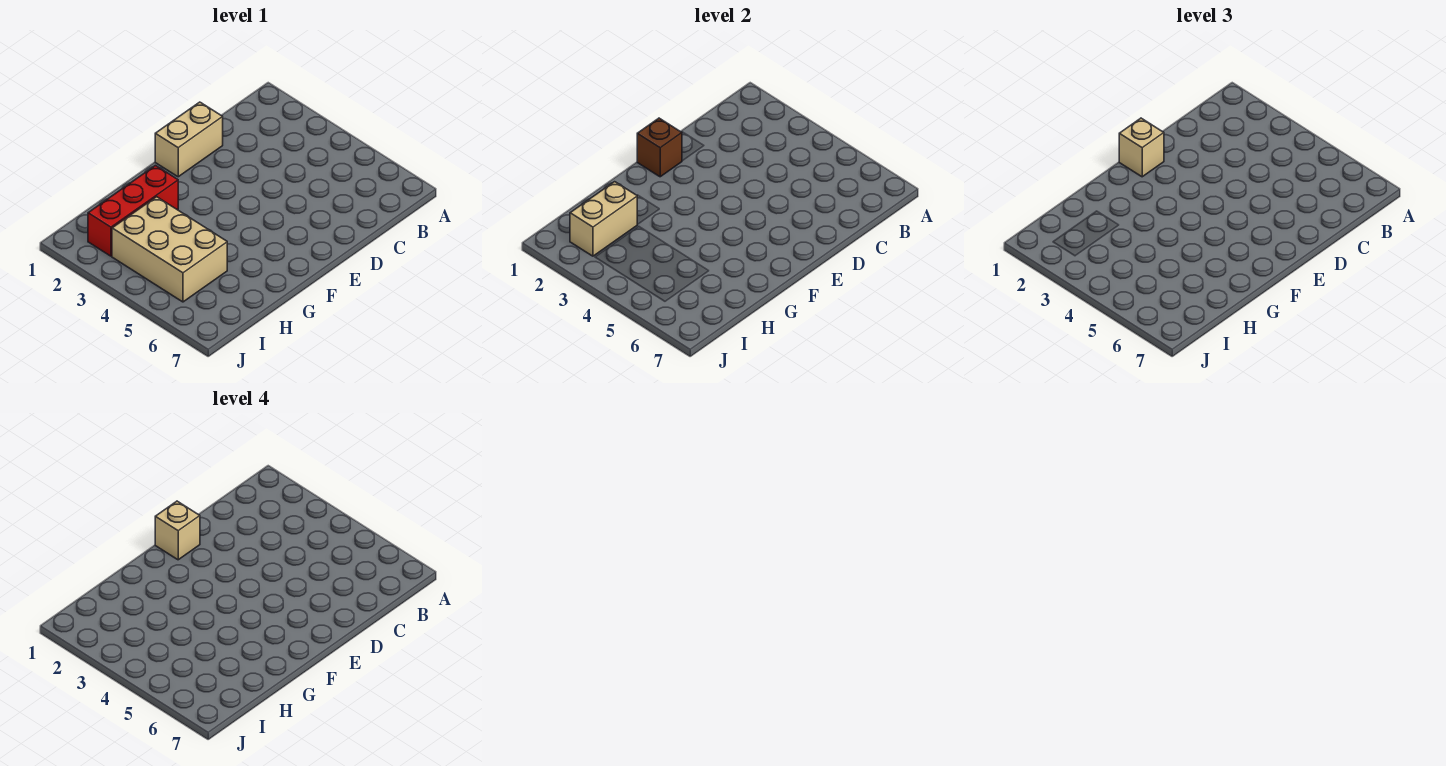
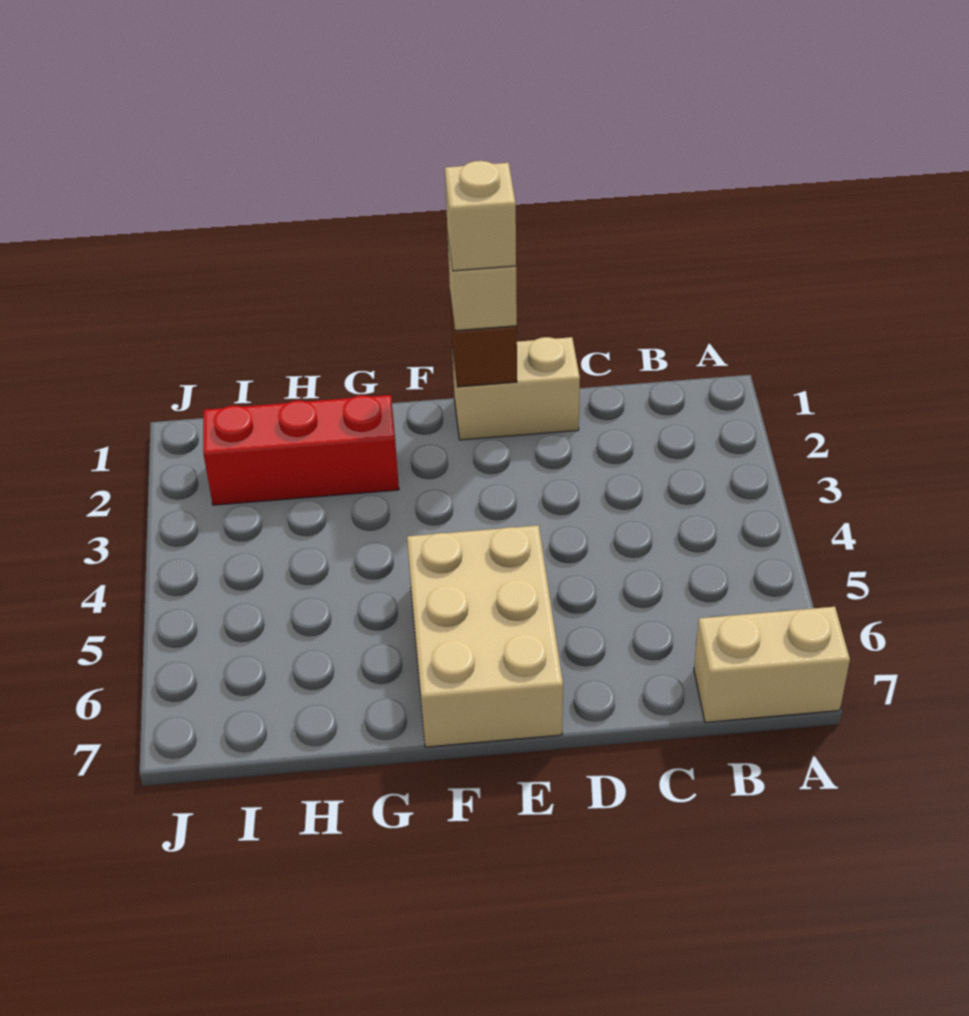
tan brick H2:I2 level 2 -> tan brick A7:B7 level 1
tan brick H3:I5 level 1 -> tan brick E5:F7 level 1

